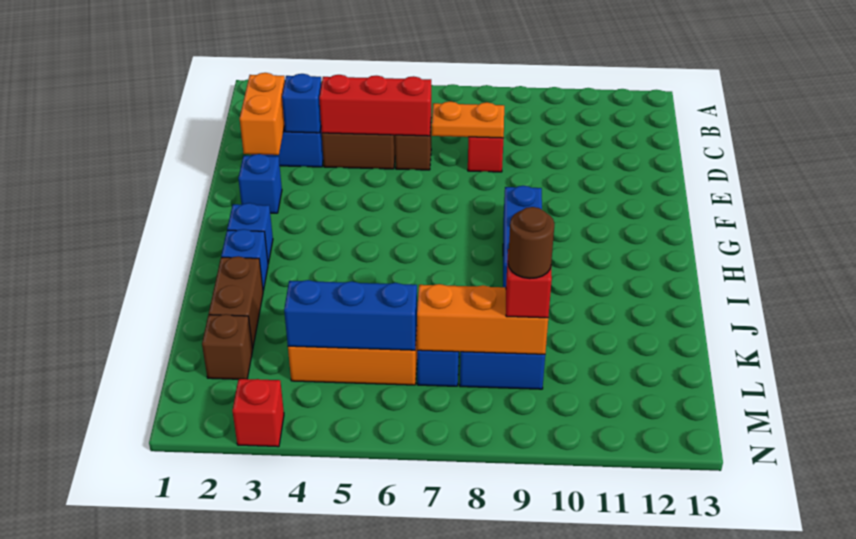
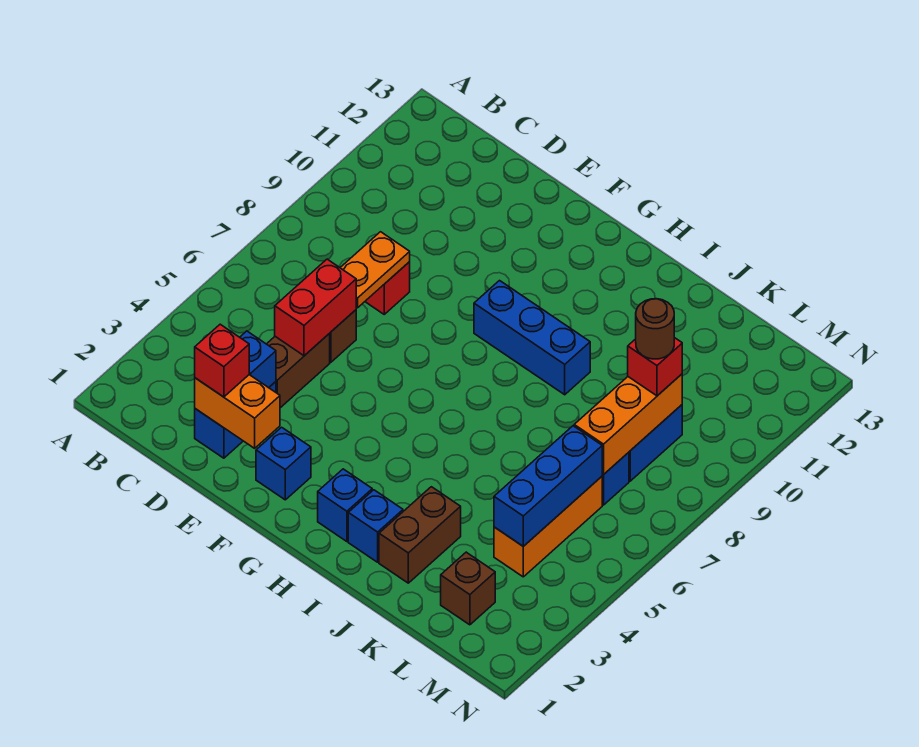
red brick D4:D6 level 2 -> red brick D5:D6 level 2
brown brick J2:K2 level 1 -> brown brick J2:J3 level 1
red brick N3 level 1 -> red brick D2 level 3

